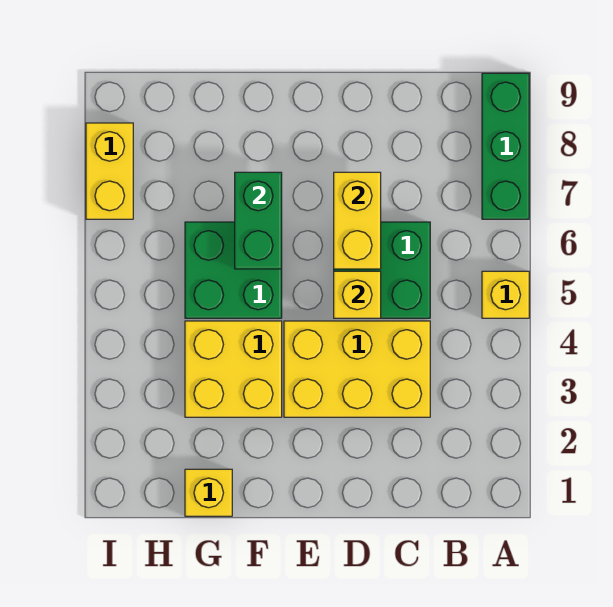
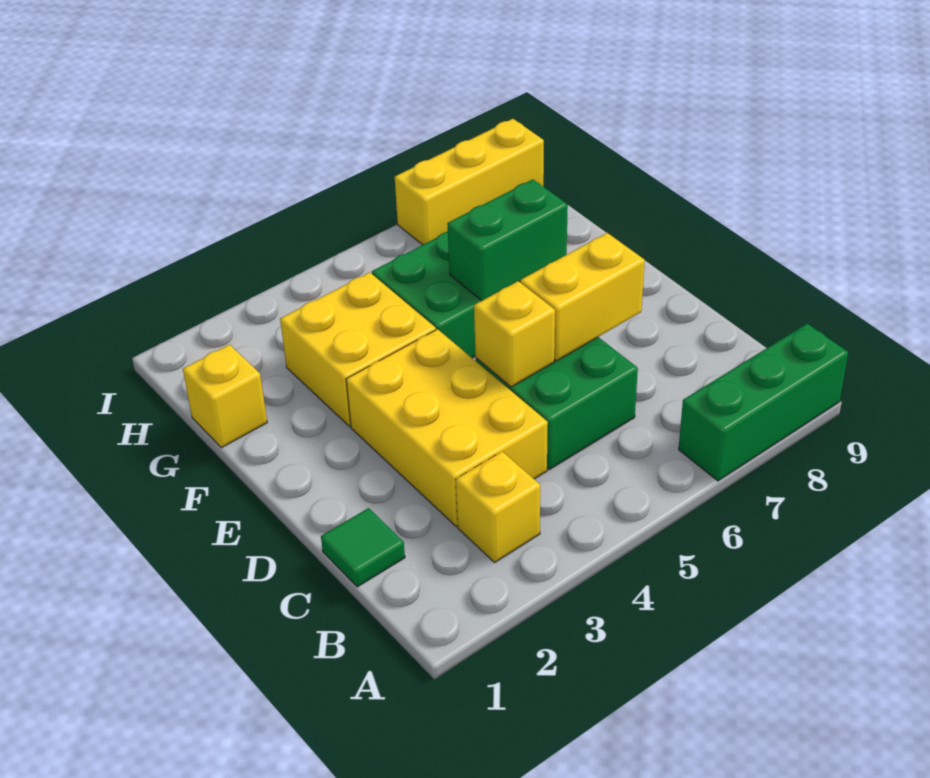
yellow brick A5 level 1 -> yellow brick B3 level 1
none -> green tile C1 level 1
yellow brick I7:I8 level 1 -> yellow brick I7:I9 level 1

